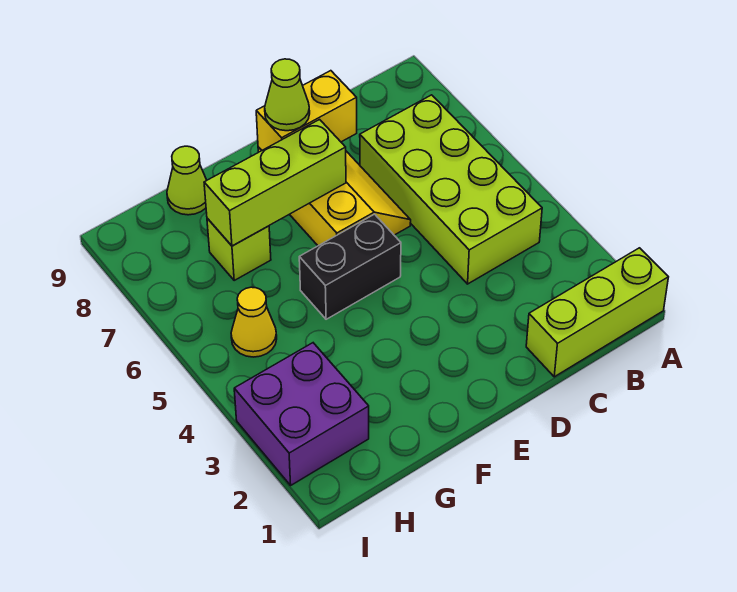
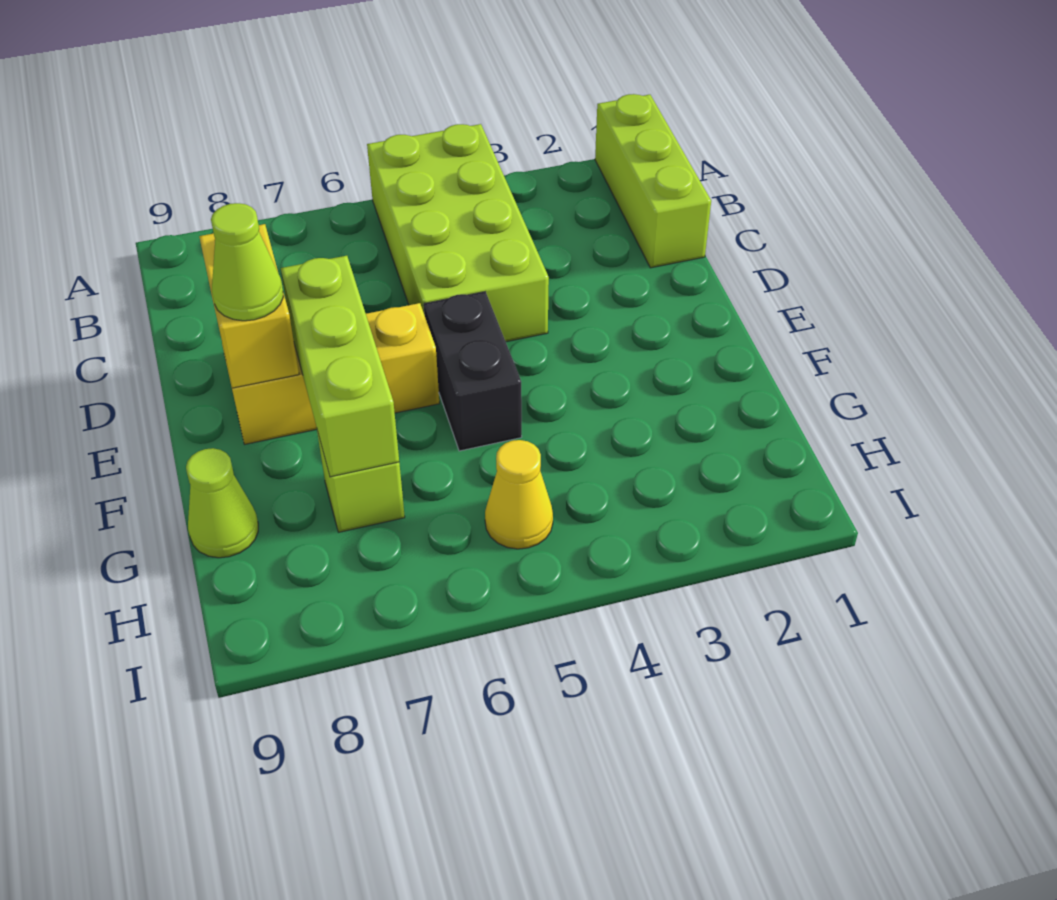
lime brick B4:C7 level 1 -> lime brick A4:D5 level 1
purple brick H2:I3 level 1 -> none

